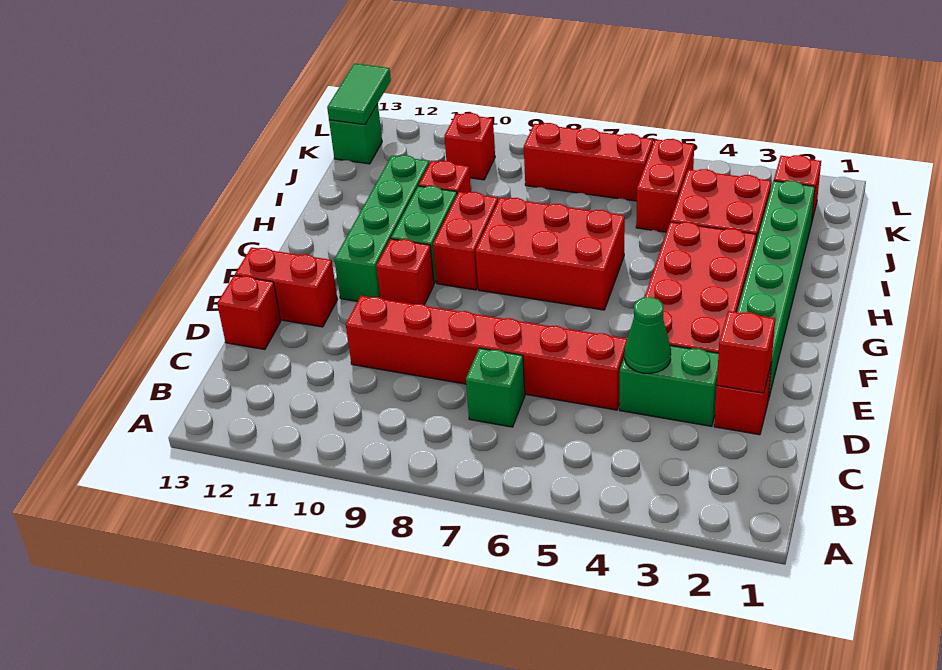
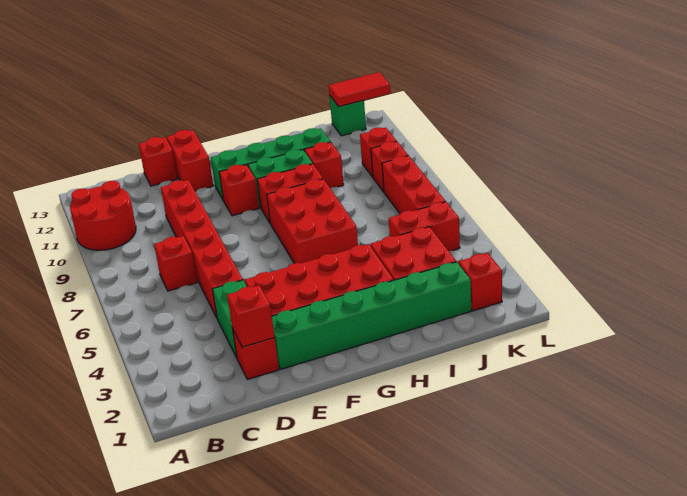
none -> red round brick A10:B11 level 1
green brick C7 level 1 -> red brick C7 level 1
green cone D4 level 2 -> none
none -> red brick K9 level 1
green tile K13:L13 level 2 -> red tile K13:L13 level 2

